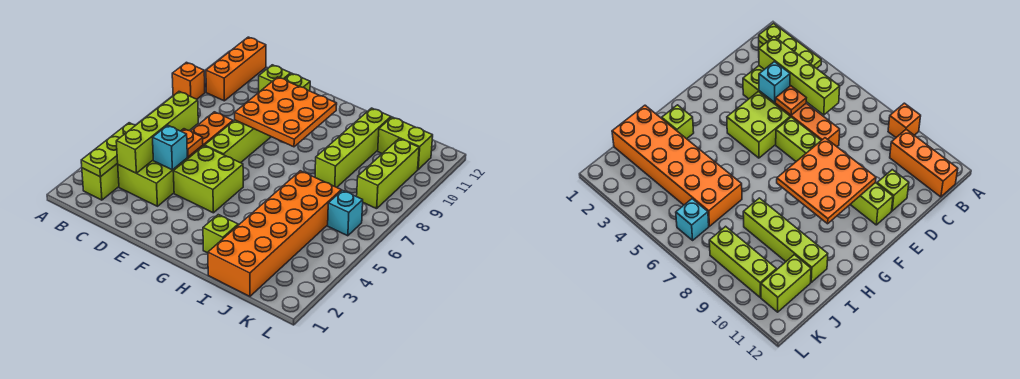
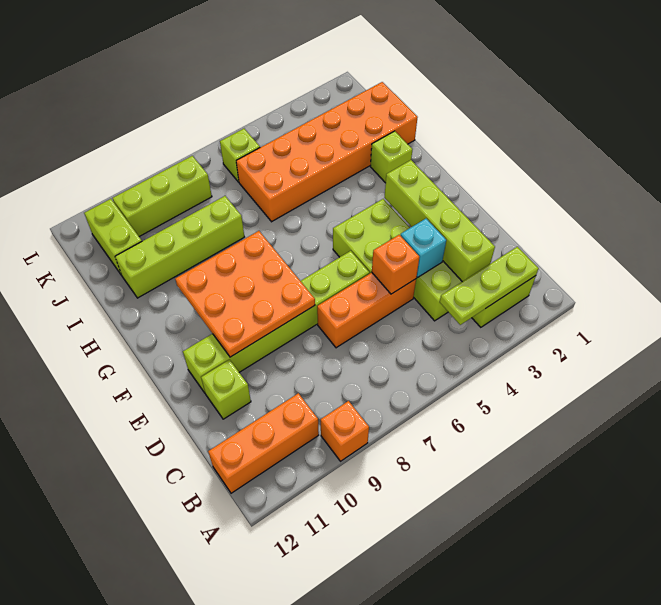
lime brick C3:C6 level 2 -> lime brick C3:F3 level 2
orange plate D5 level 2 -> orange brick D5 level 2
cyan brick K6 level 1 -> lime brick K6 level 1

